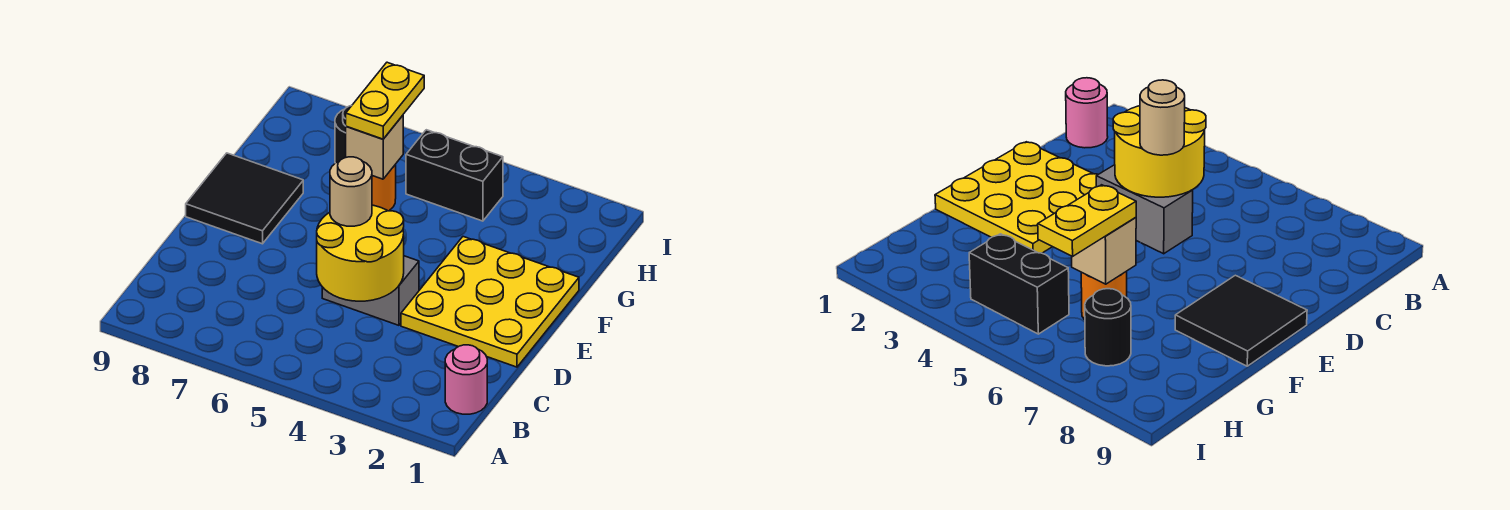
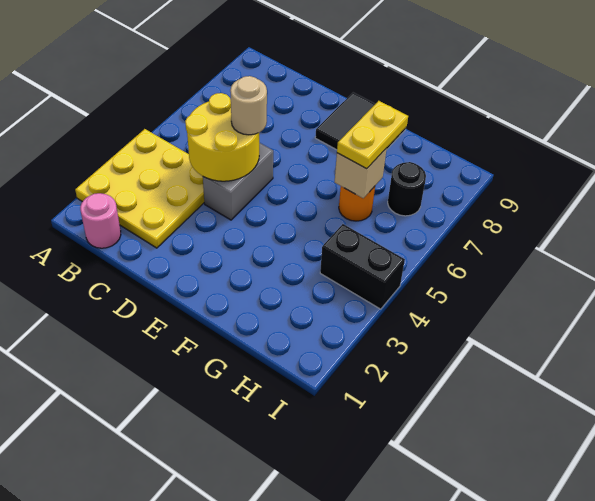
yellow plate D1:F3 level 1 -> yellow plate A2:C4 level 1
yellow plate G6:H6 level 3 -> yellow plate G6:G7 level 3
black brick H4:H5 level 1 -> black brick H4:I4 level 1

